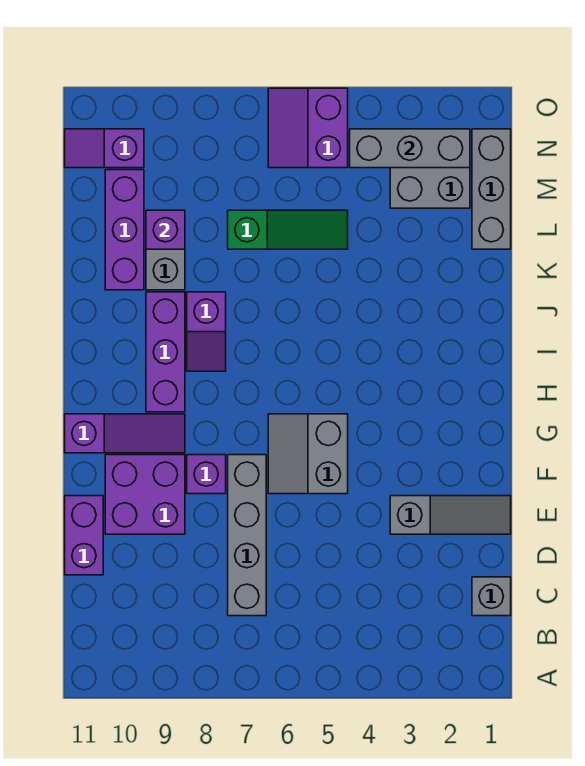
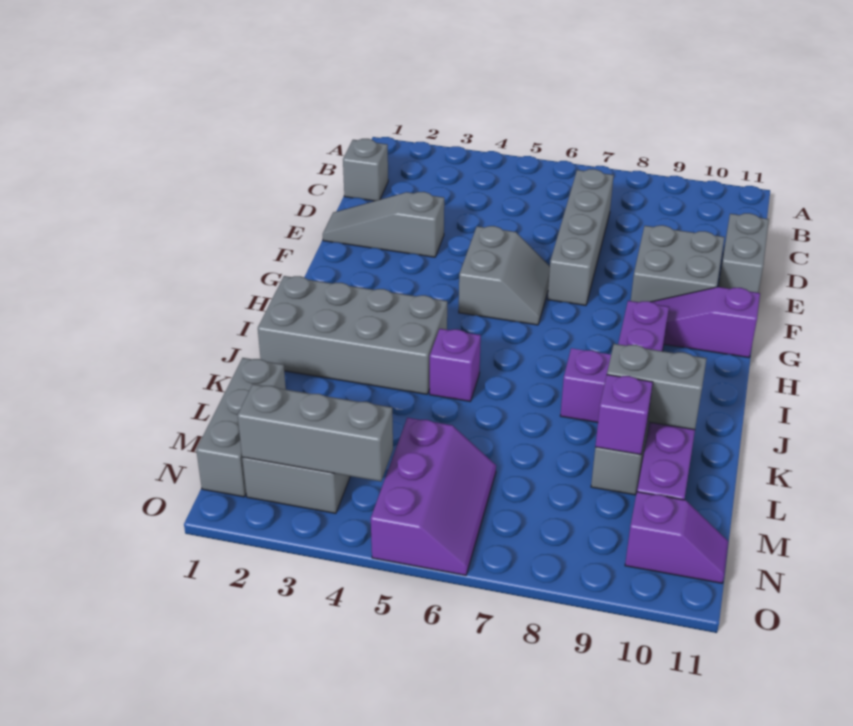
purple brick D11:E11 level 1 -> grey brick D11:E11 level 1
purple brick E9:F10 level 1 -> grey brick E9:F10 level 1
purple brick F8 level 1 -> purple brick J5 level 1
none -> grey brick I1:J4 level 1
none -> grey brick K9:K10 level 2
green slope L5:L7 level 1 top 7 -> none
purple slope N5:O6 level 1 top 5 -> purple slope M5:O6 level 1 top 5

